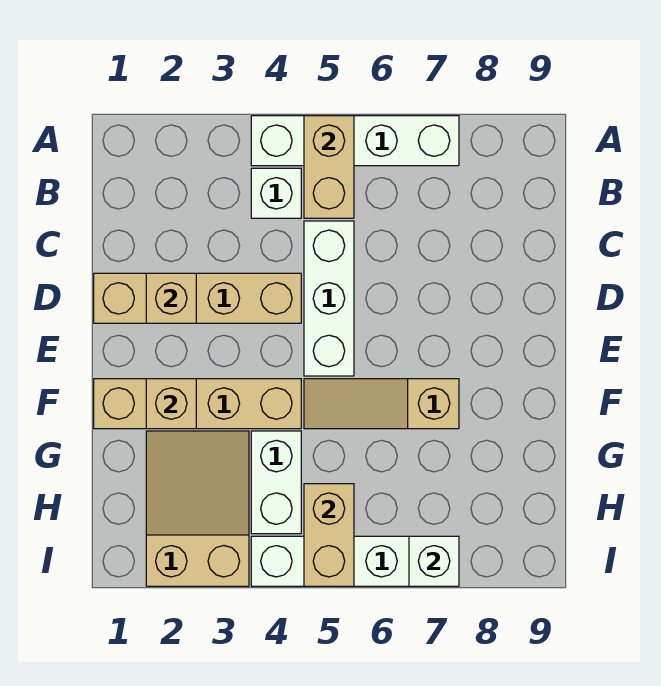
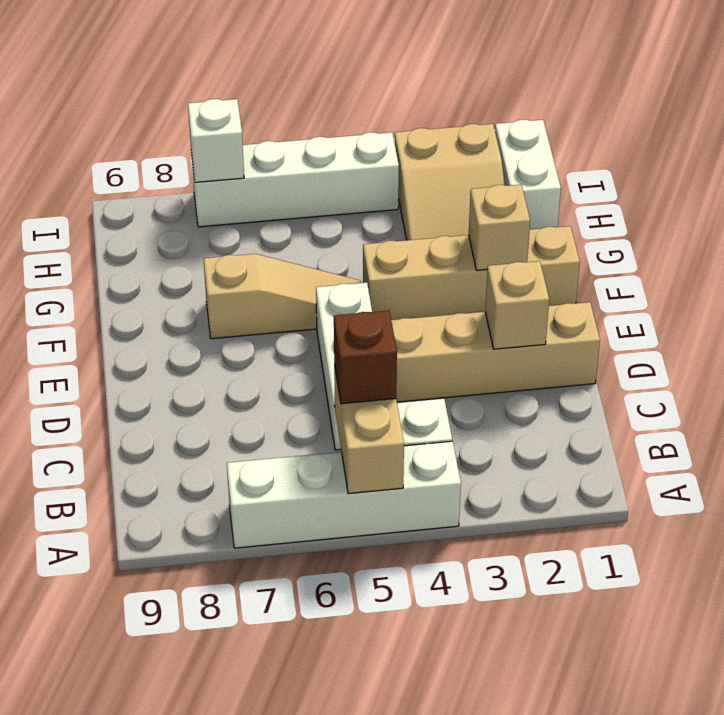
none -> brown brick B5 level 3
white brick G4:H4 level 1 -> white brick H1:I1 level 1
tan brick H5:I5 level 2 -> none

